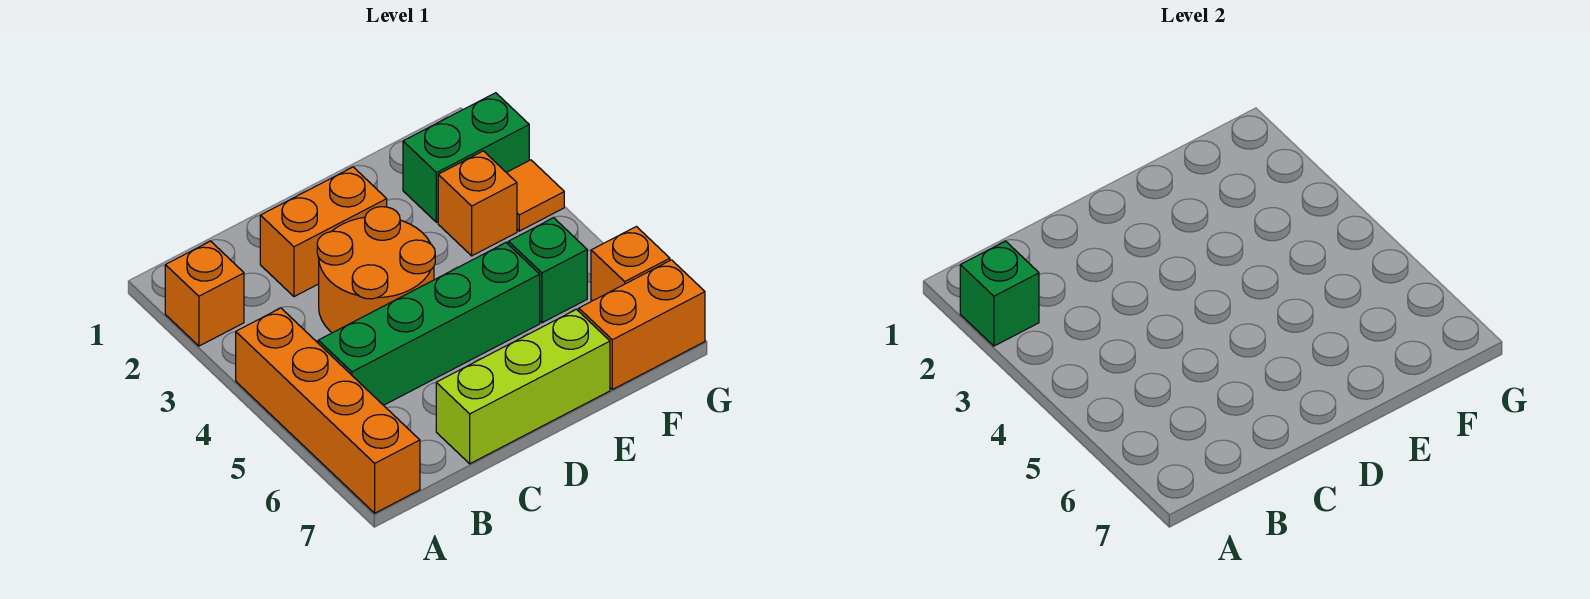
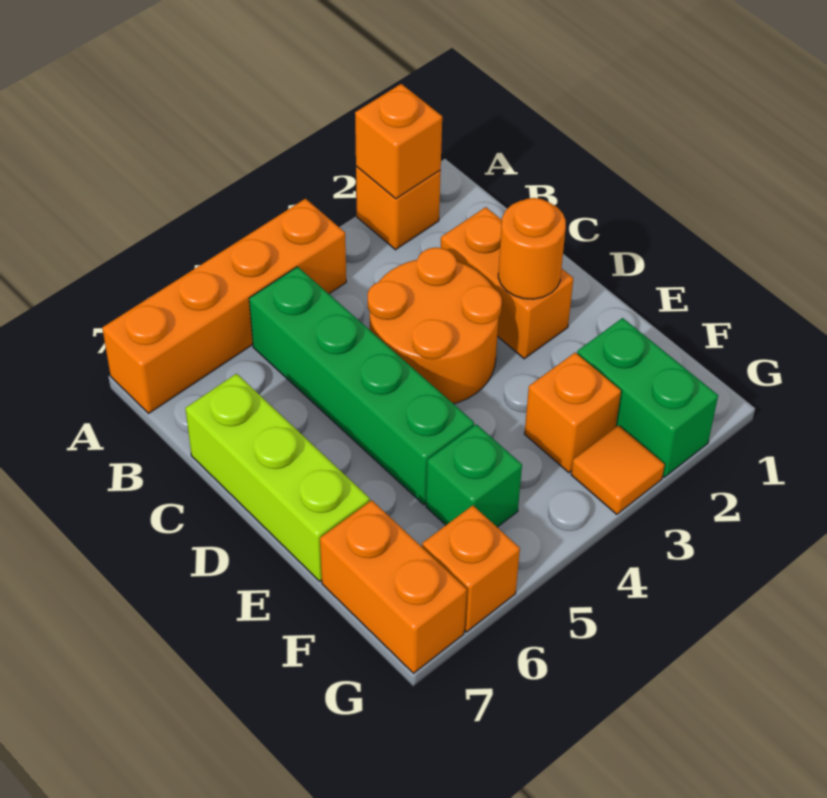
green brick A2 level 2 -> orange brick A2 level 2
none -> orange round brick D2 level 2

